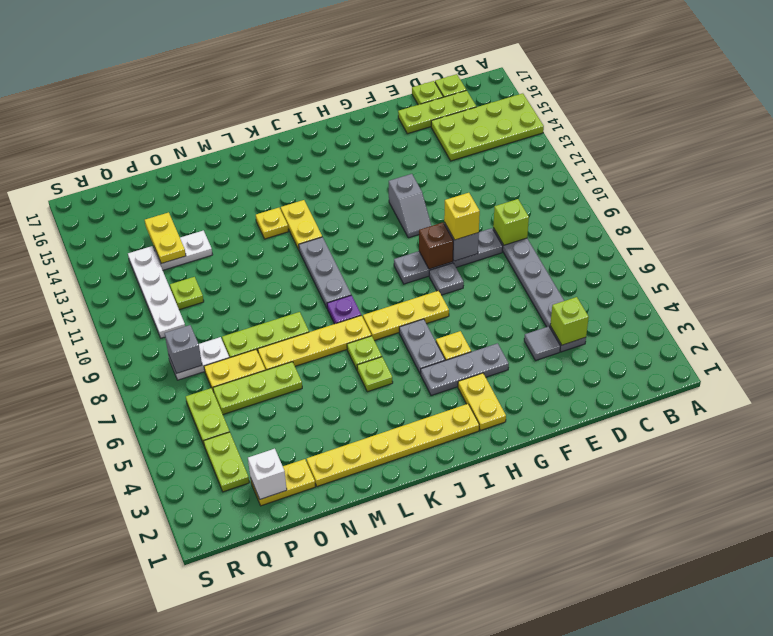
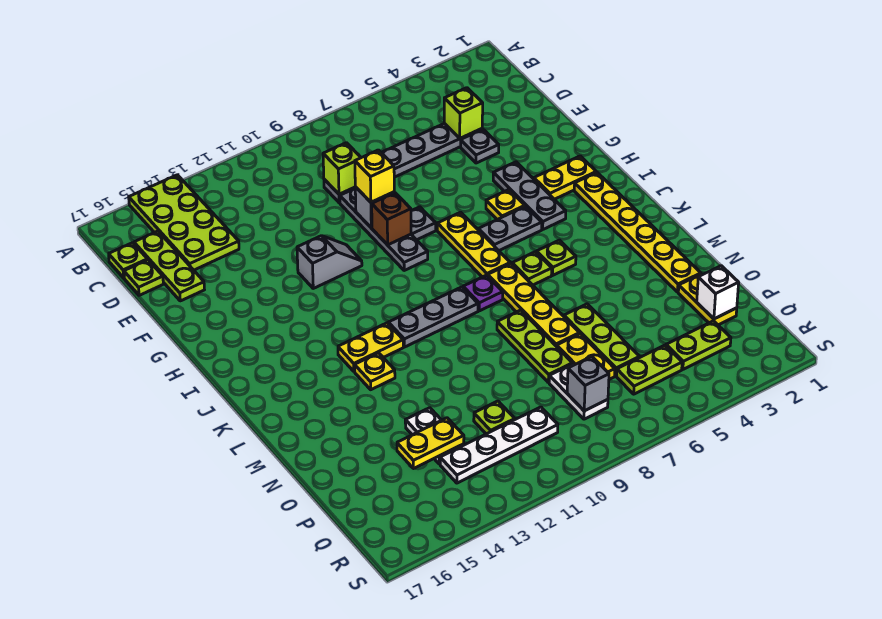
grey tile E4 level 1 -> grey plate E4 level 1

